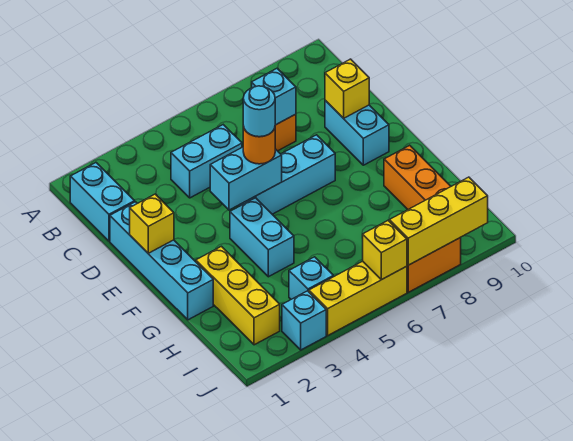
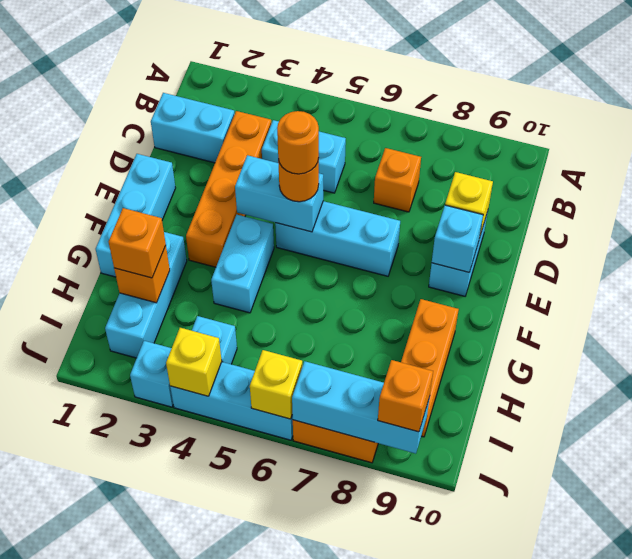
cyan brick B1:C1 level 1 -> cyan brick C1:C2 level 1
none -> orange brick C3:F3 level 1
cyan brick C7 level 2 -> cyan brick E9 level 2
cyan brick D1:G1 level 1 -> cyan brick E1:G1 level 1
yellow brick E1 level 2 -> yellow brick J4 level 2
cyan round brick E5 level 4 -> orange round brick E5 level 4
yellow brick G2:I2 level 1 -> cyan brick G2:I2 level 1
none -> orange brick H2 level 2
none -> orange brick H2 level 3
yellow brick J4:J6 level 1 -> cyan brick J4:J6 level 1
yellow brick J7:J9 level 2 -> cyan brick J7:J9 level 2
none -> orange brick J9 level 3

